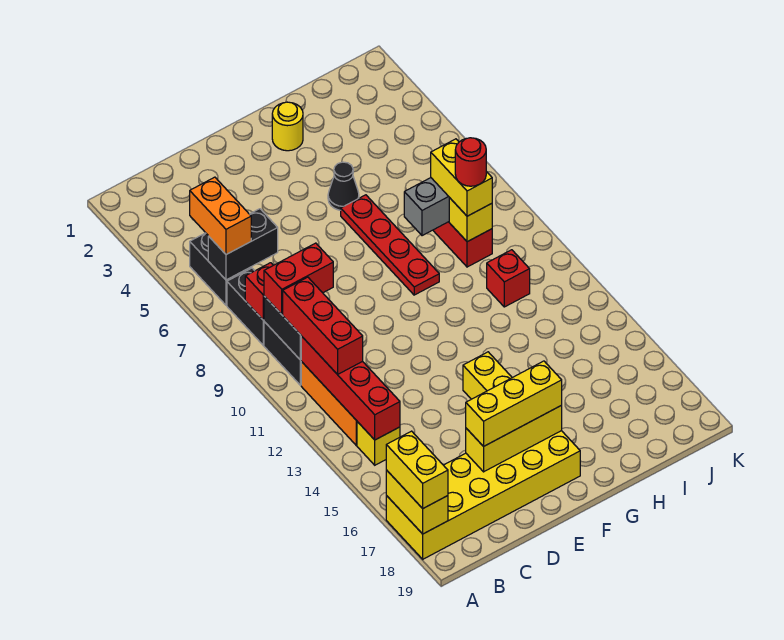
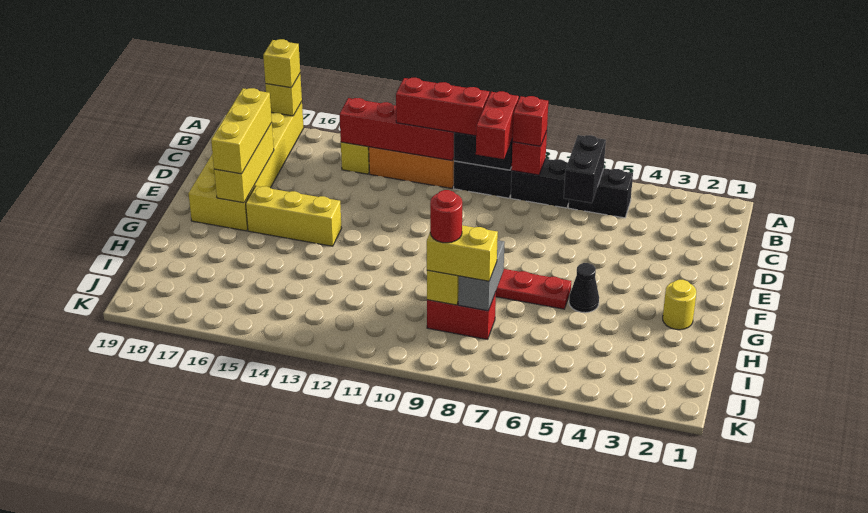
yellow brick A17:A18 level 2 -> yellow brick A17 level 2
yellow brick A17:A18 level 3 -> yellow brick A17 level 3
orange brick B5:B6 level 3 -> none
red brick I11 level 1 -> red brick B8 level 3

